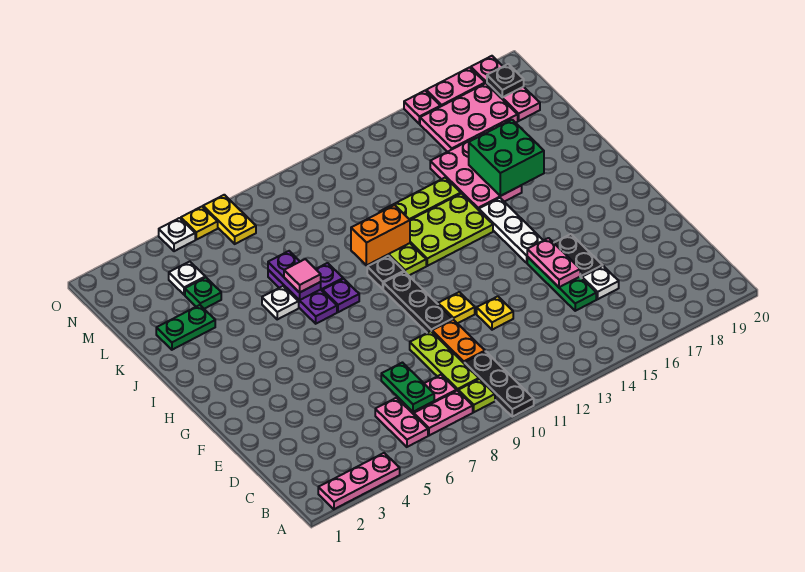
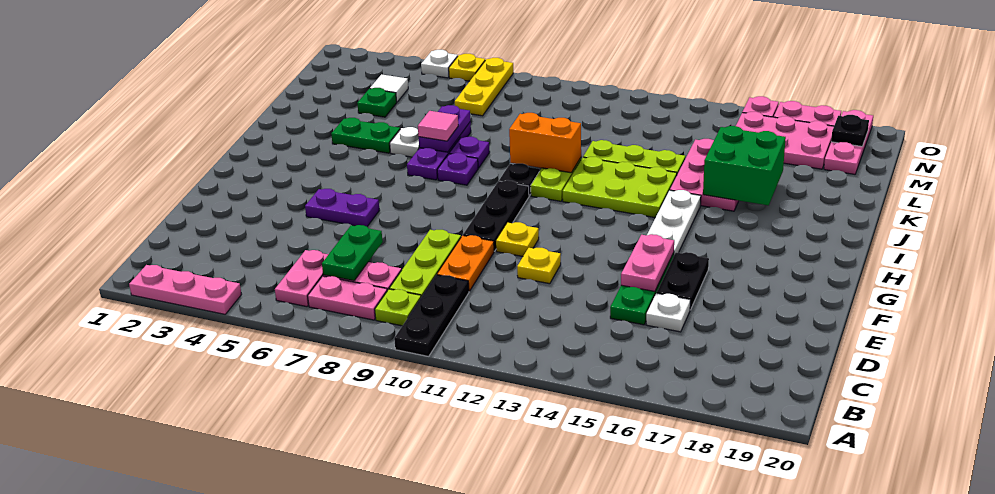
none -> purple plate F5:F6 level 1
green plate K2:K3 level 1 -> green plate J4:J5 level 1
white plate M4 level 1 -> white tile M4 level 1
yellow plate N7:O7 level 1 -> yellow plate M7:O7 level 1

